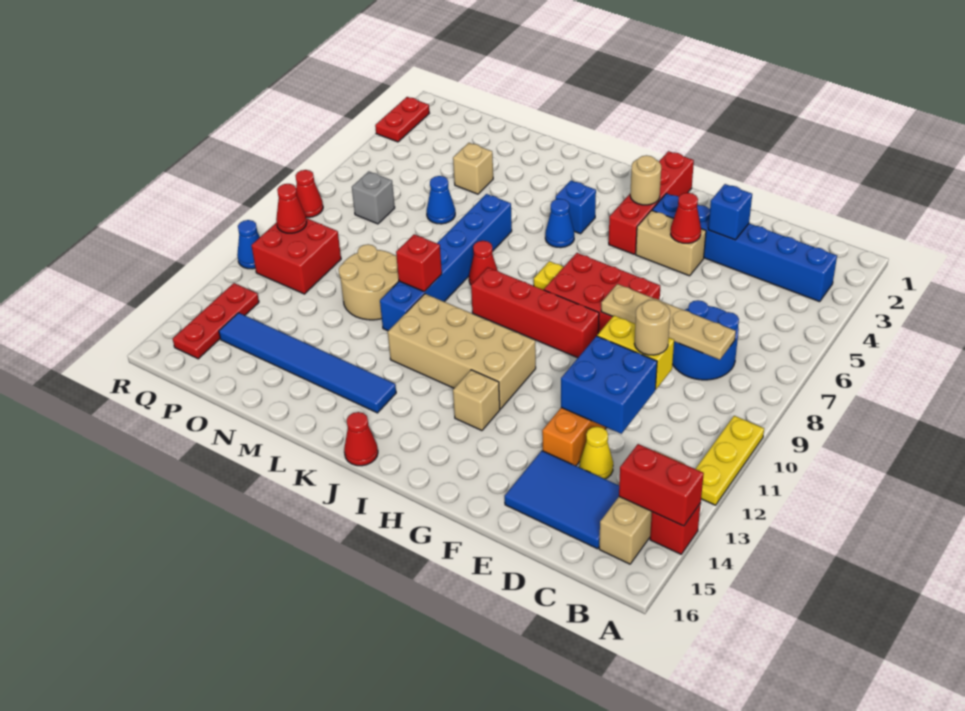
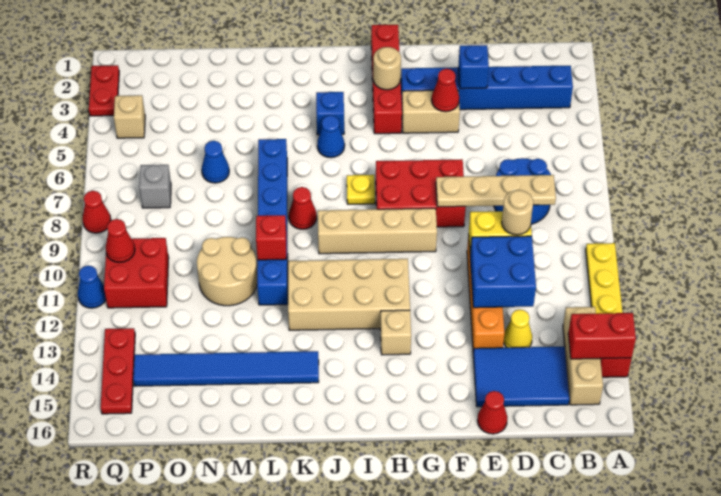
red brick G9:J9 level 1 -> tan brick G9:J9 level 1
red cone J16 level 1 -> red cone E16 level 1
tan brick N4 level 1 -> tan brick Q4 level 1

